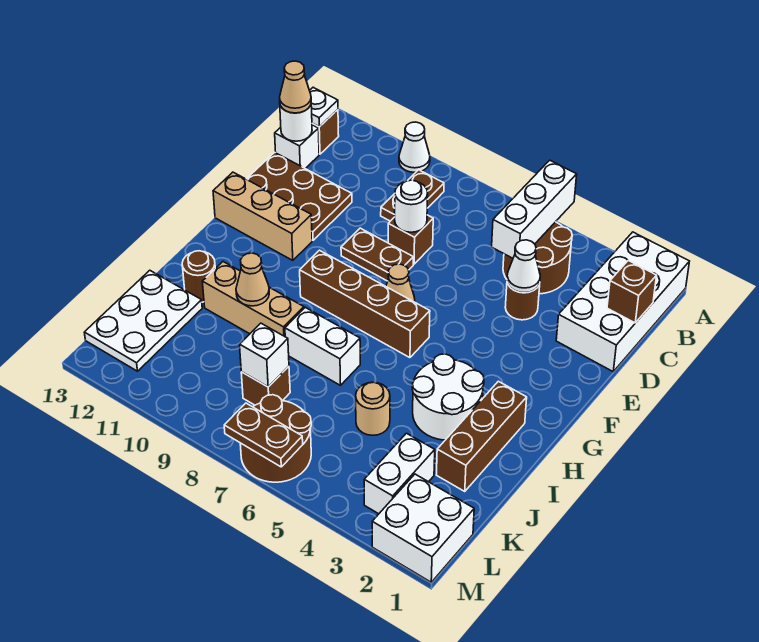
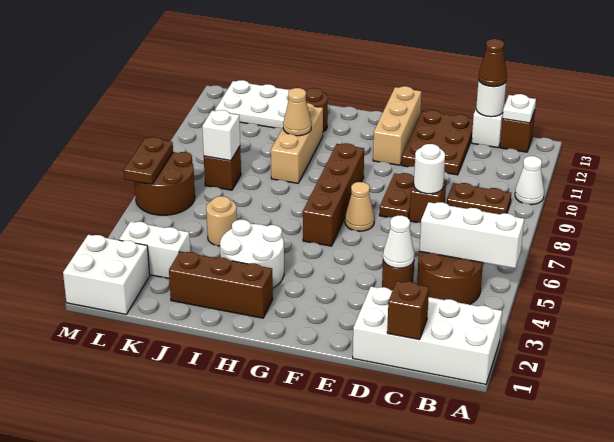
tan cone C13 level 3 -> brown cone C13 level 3
white brick I7:I8 level 1 -> none

